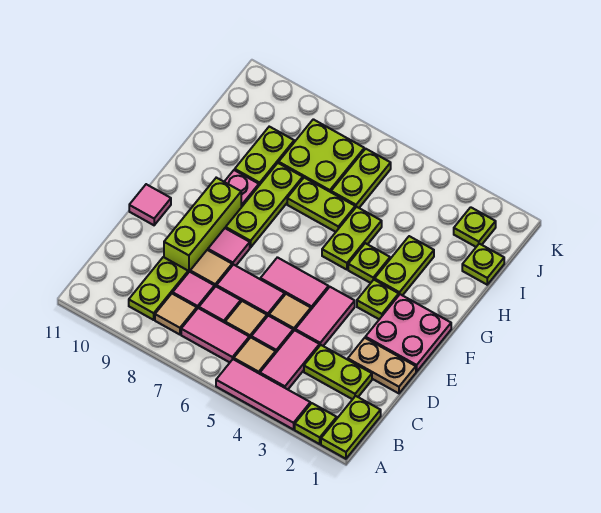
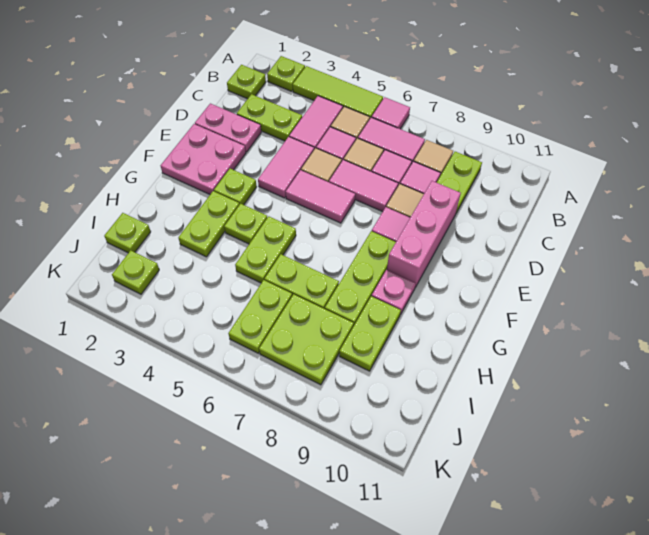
lime plate A1:B1 level 1 -> lime plate B1 level 1
pink tile A3:A5 level 1 -> lime tile A3:A5 level 1
tan plate D1:D2 level 1 -> pink plate D1:D2 level 1
lime brick D9:F9 level 1 -> pink brick D9:F9 level 1
pink tile E11 level 1 -> pink tile A6 level 1

